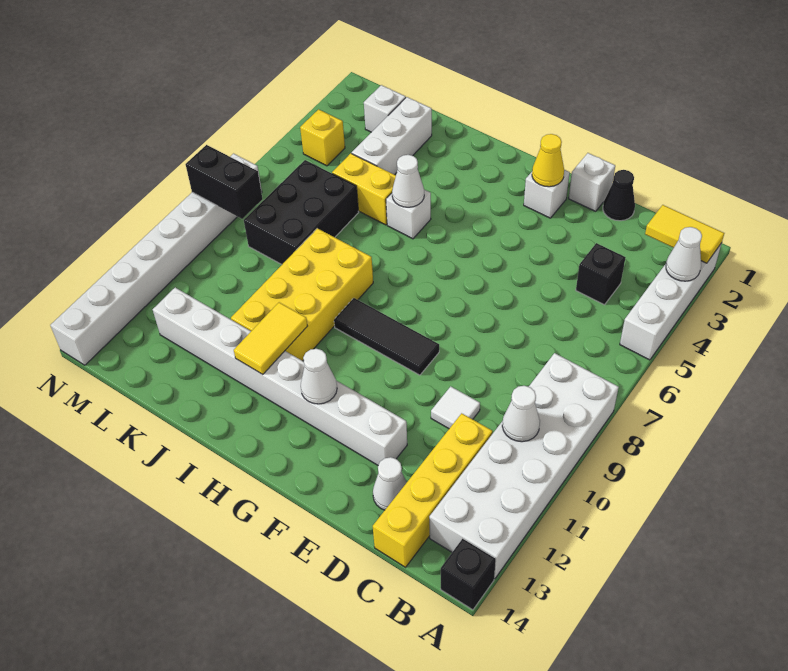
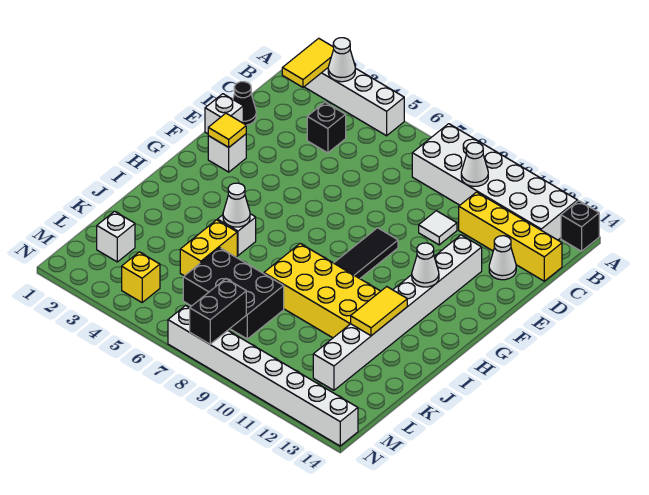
yellow cone F2 level 2 -> yellow tile F2 level 2
yellow tile I11:I12 level 2 -> yellow tile I12:J12 level 2
white brick K2:K4 level 1 -> none

